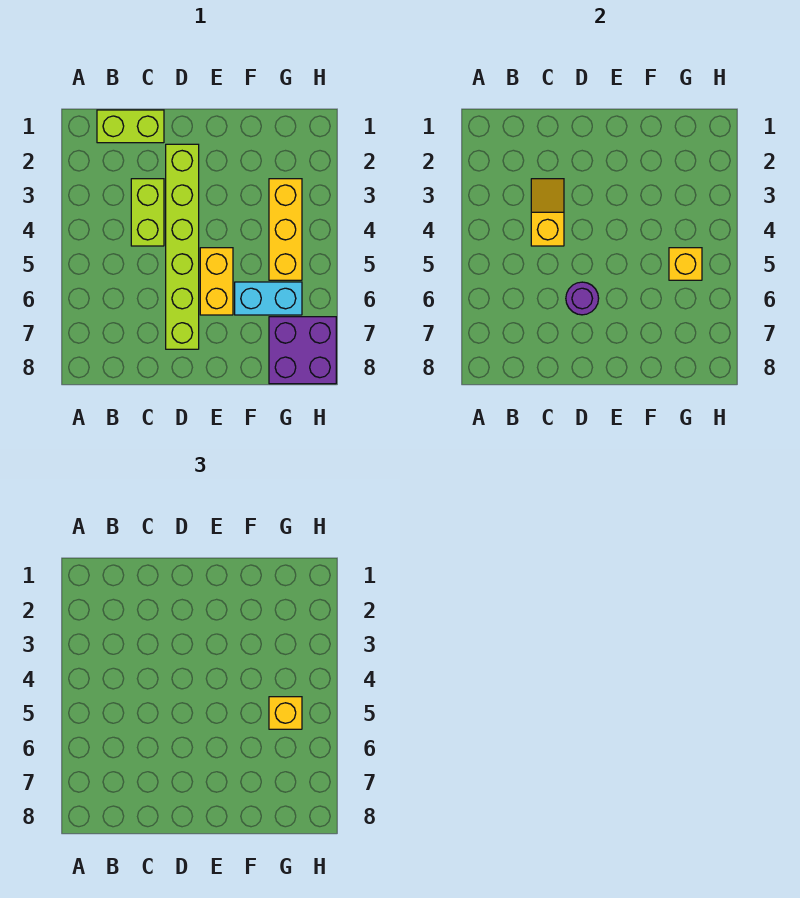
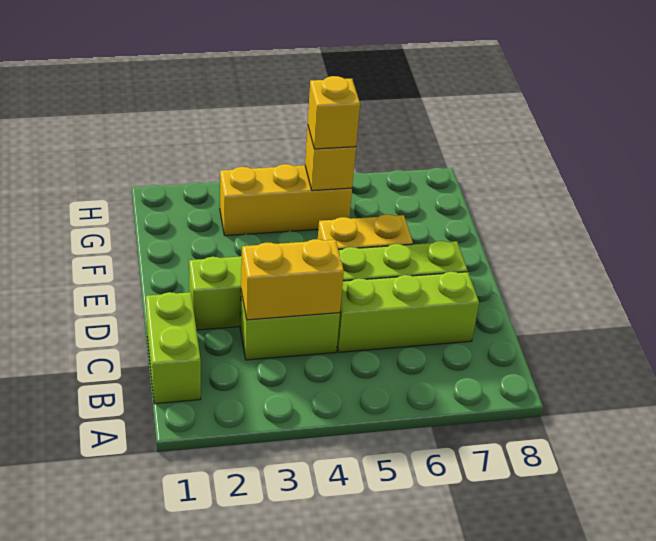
yellow slope C3:C4 level 2 top 4 -> yellow brick C3:C4 level 2
none -> lime brick C5:C7 level 1
purple round brick D6 level 2 -> none
cyan brick F6:G6 level 1 -> none
purple brick G7:H8 level 1 -> none

